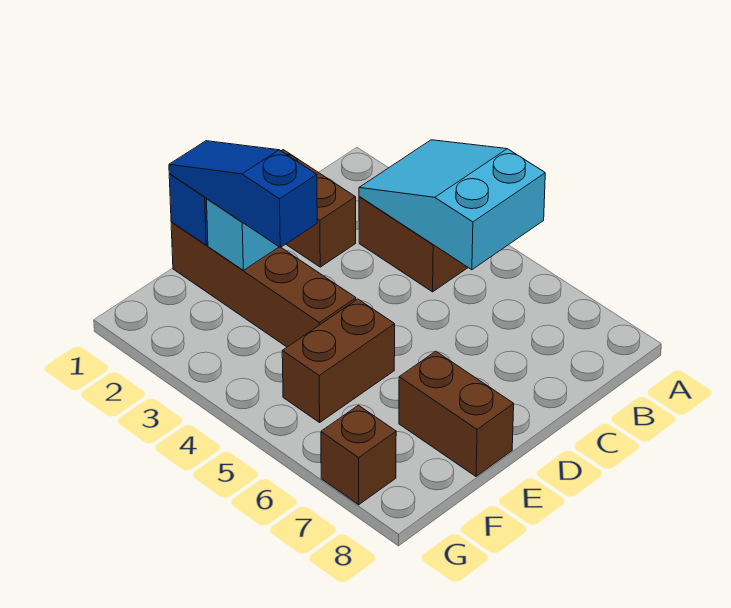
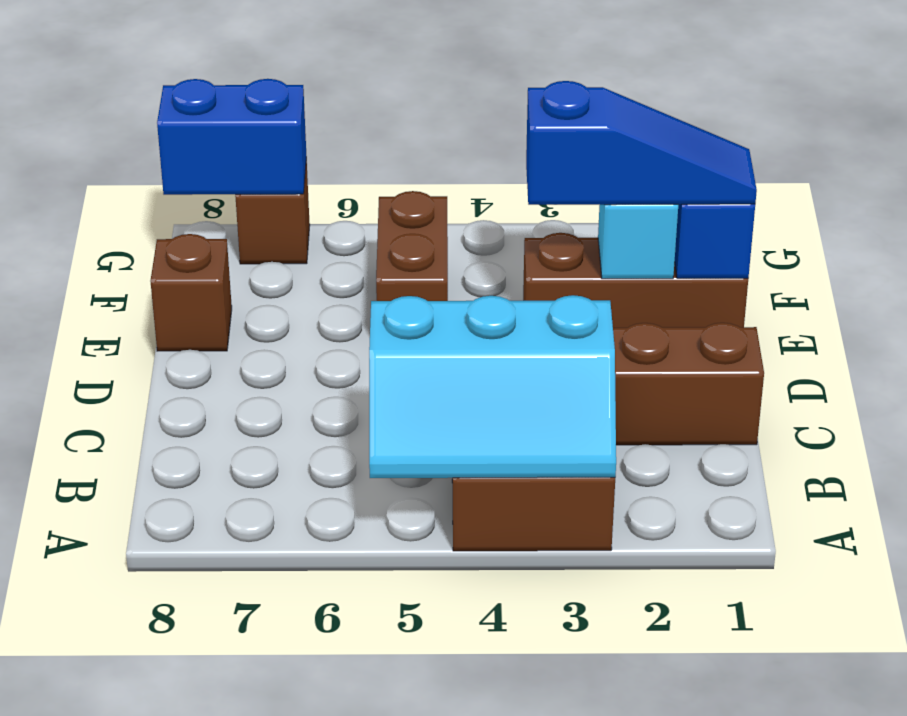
cyan slope A3:B5 level 2 top 5 -> cyan slope A3:B5 level 2 top B
brown brick E1:E4 level 1 -> brown brick E1:E3 level 1
brown brick E7:E8 level 1 -> brown brick E8 level 1
none -> blue brick G7:G8 level 2

